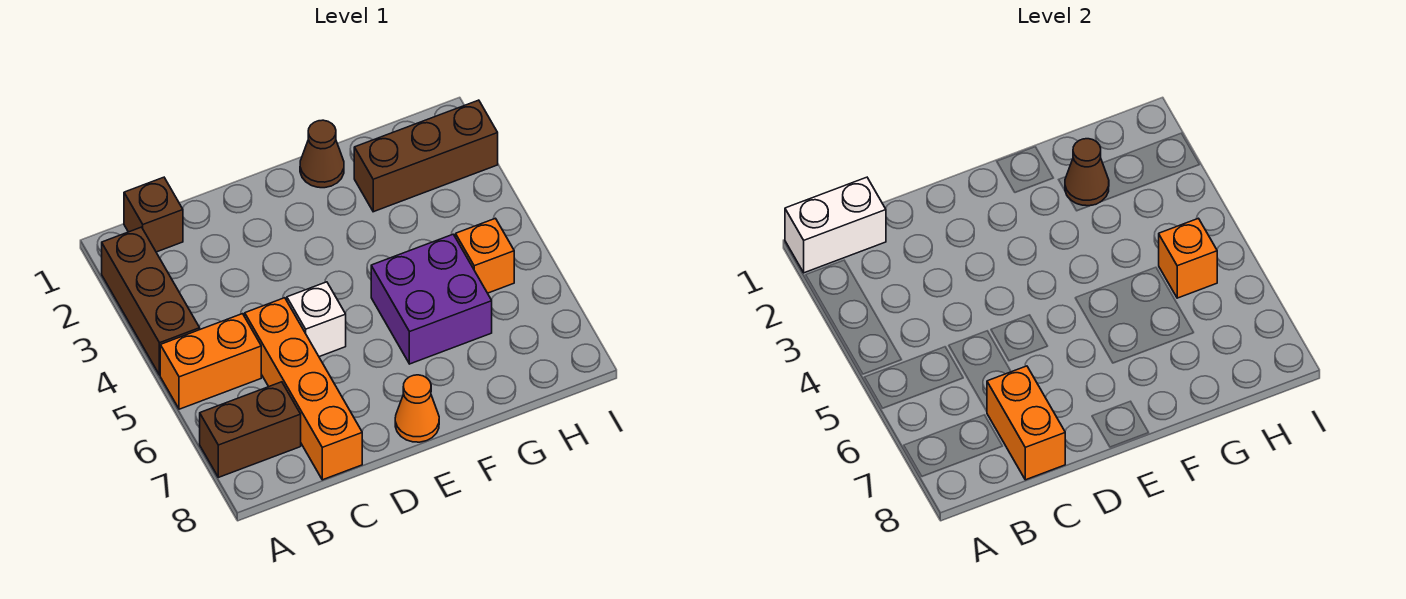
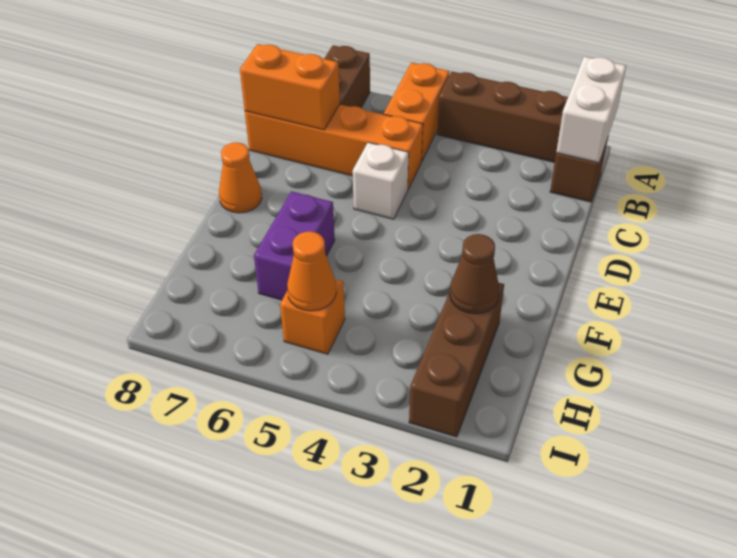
brown cone F1 level 1 -> none
purple brick F5:G6 level 1 -> purple brick F6:G6 level 1
orange brick H5 level 2 -> orange cone H5 level 2

